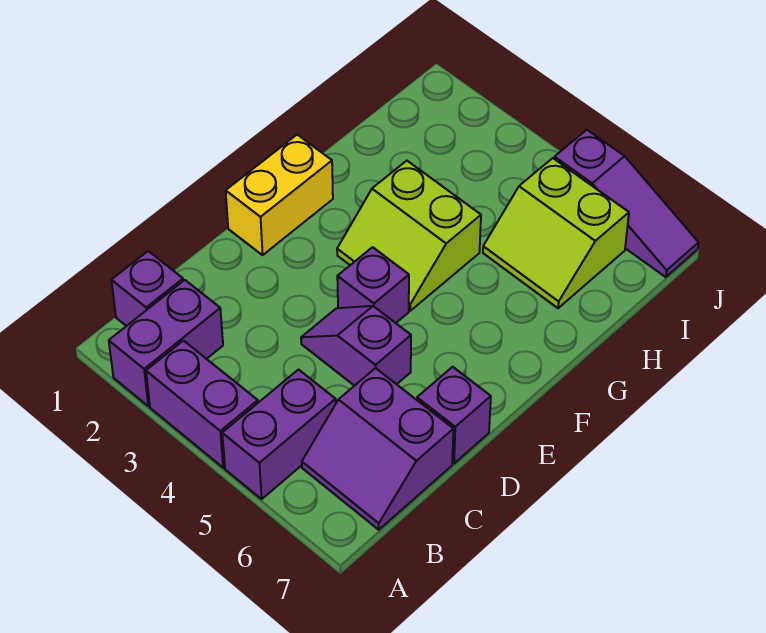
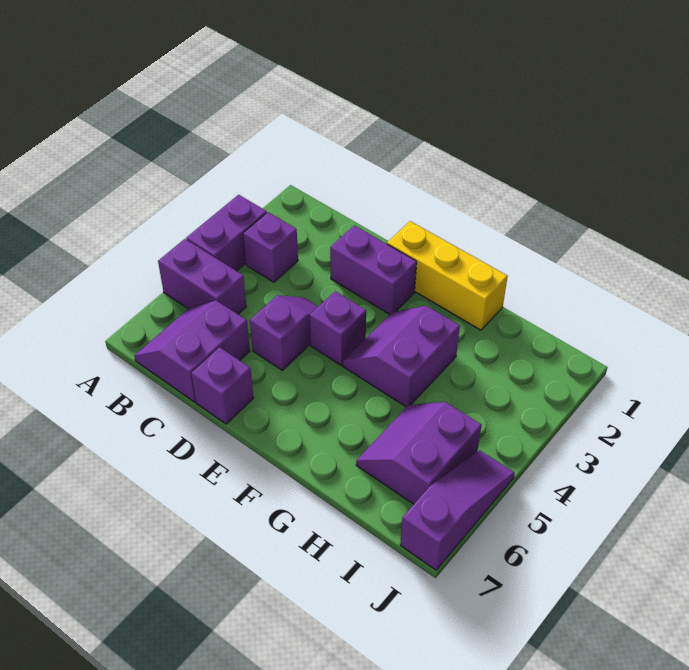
purple brick A2:B2 level 1 -> purple brick D2:E2 level 1
purple brick B1 level 1 -> purple brick B3 level 1
yellow brick E1:F1 level 1 -> yellow brick E1:G1 level 1
lime slope F3:G4 level 1 top G -> purple slope F3:G4 level 1 top G
lime slope H5:I6 level 1 top I -> purple slope H5:I6 level 1 top I
purple slope J5:J7 level 1 top 5 -> purple slope J5:J7 level 1 top 7

